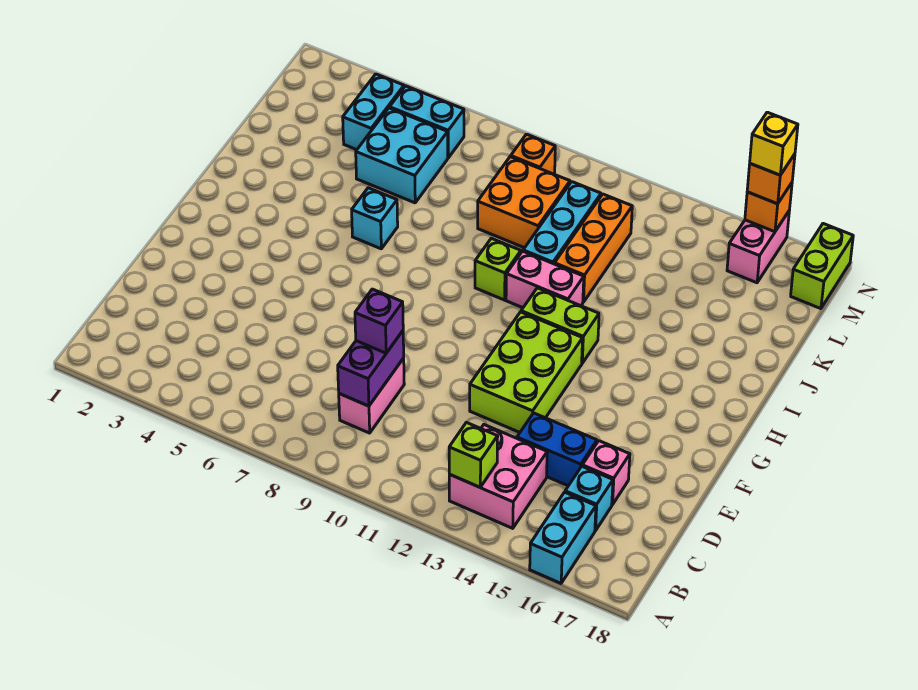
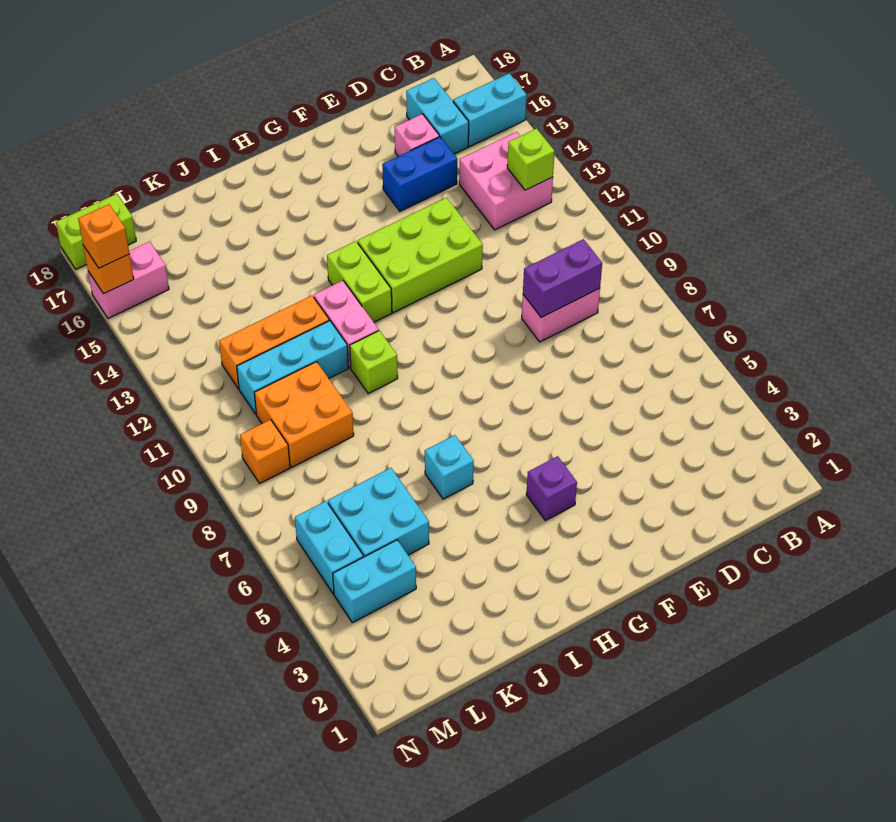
cyan brick C16 level 1 -> cyan brick C16:C17 level 1
purple brick D9 level 3 -> purple brick G4 level 1
blue brick D14:D15 level 1 -> blue brick D15:E15 level 1
yellow brick N16 level 4 -> none

